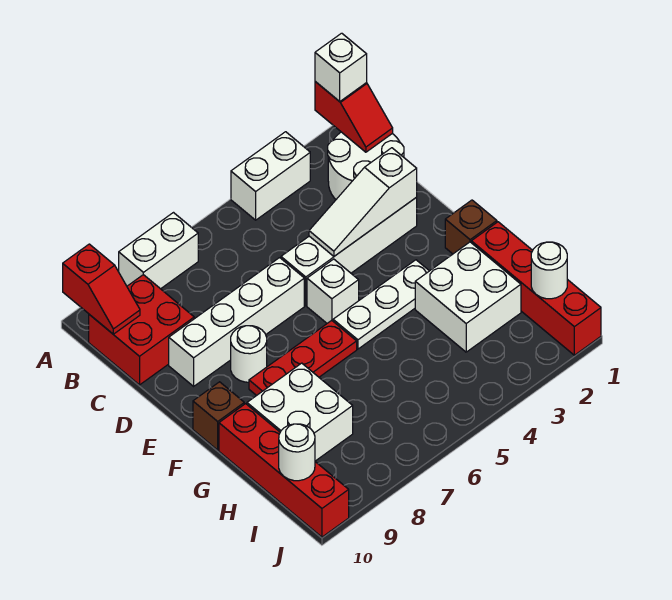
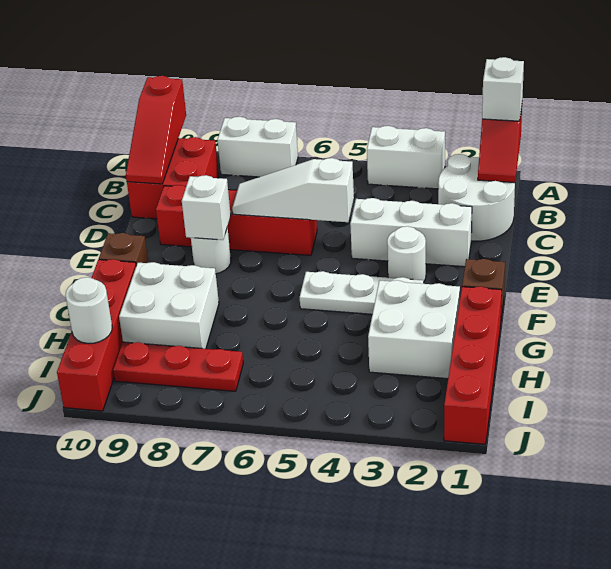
red slope A10:B10 level 2 top A -> red slope A10:C10 level 2 top A
white brick D2:D5 level 1 -> white brick D2:D4 level 1
white slope D2:D4 level 2 top 2 -> white slope D5:D7 level 2 top 5
white brick D6:D9 level 1 -> red brick D6:D9 level 1
white brick E5 level 1 -> white brick E8 level 2
red plate F6:F8 level 1 -> red plate I7:I9 level 1
white round brick I1 level 2 -> white round brick E3 level 1

